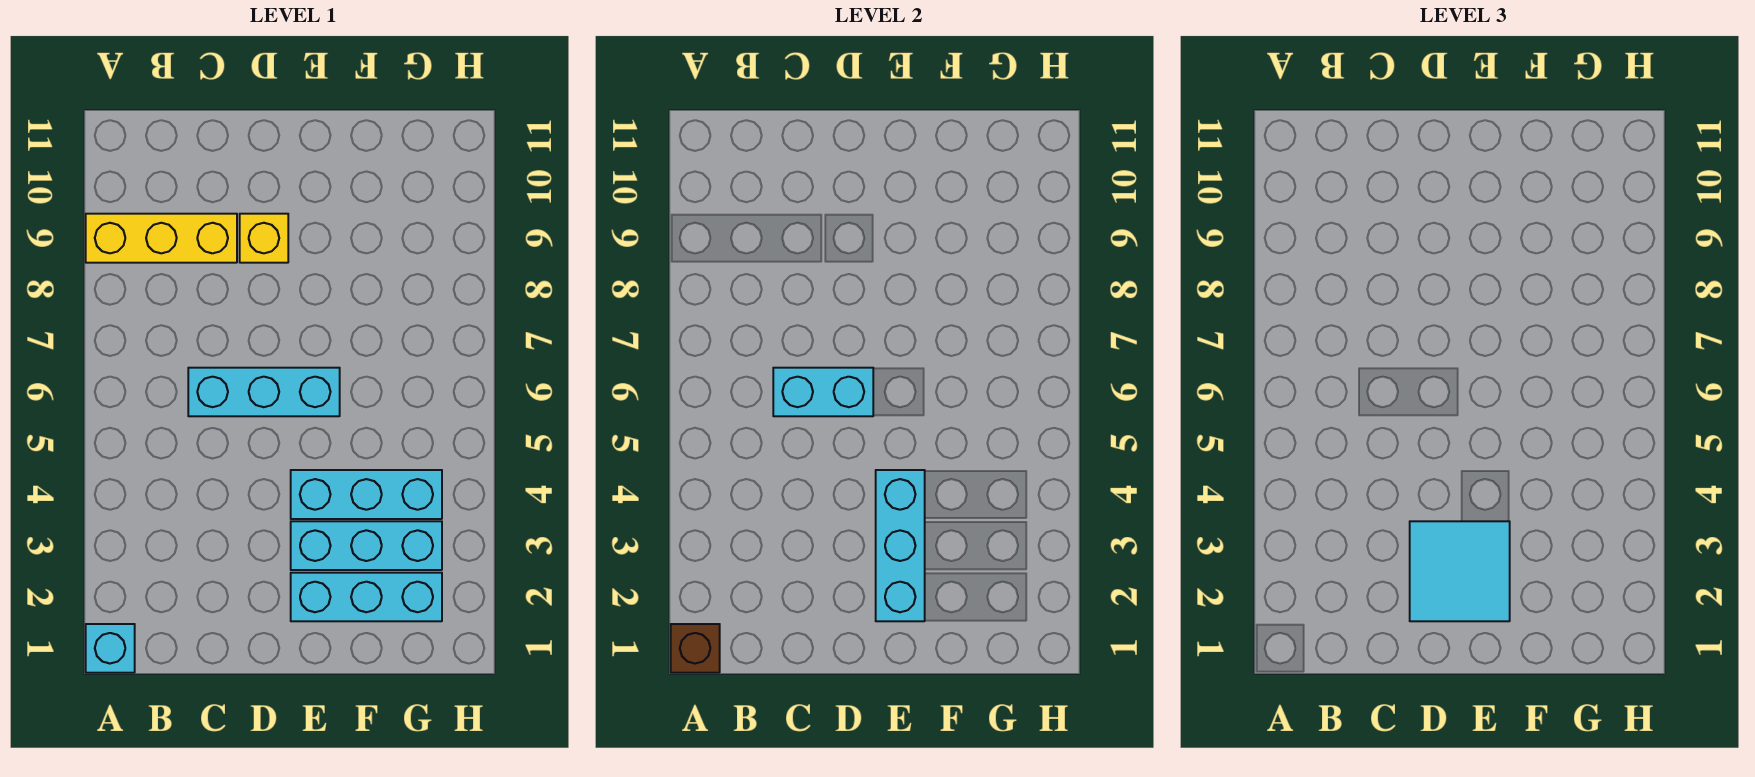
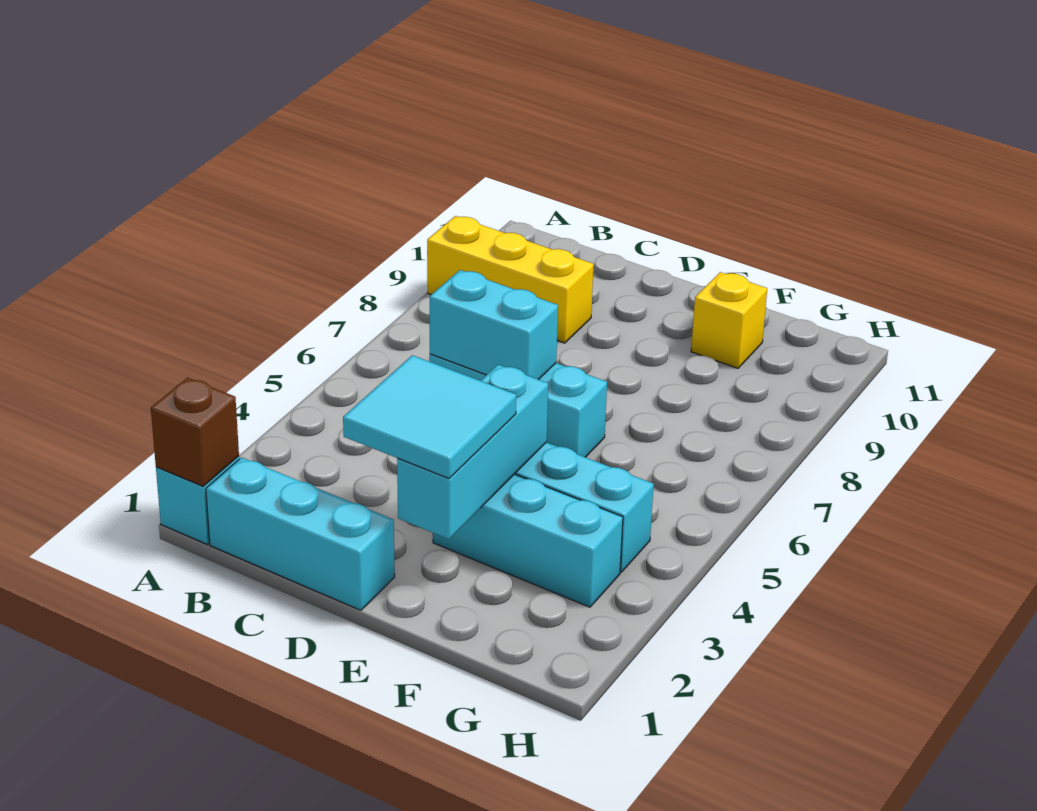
yellow brick D9 level 1 -> yellow brick F10 level 1
cyan brick E2:G2 level 1 -> cyan brick B1:D1 level 1

